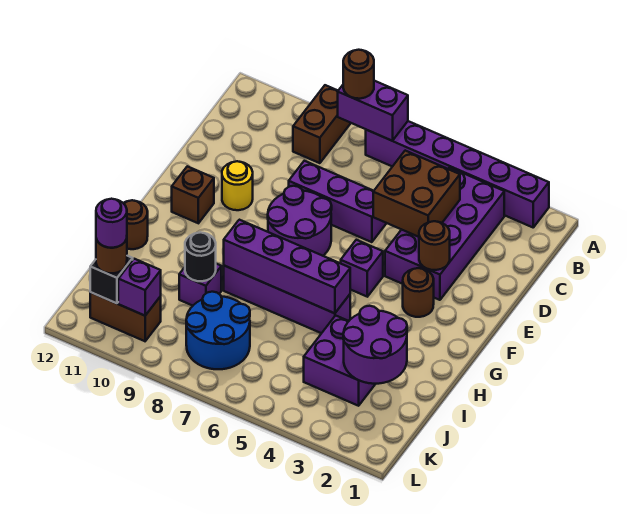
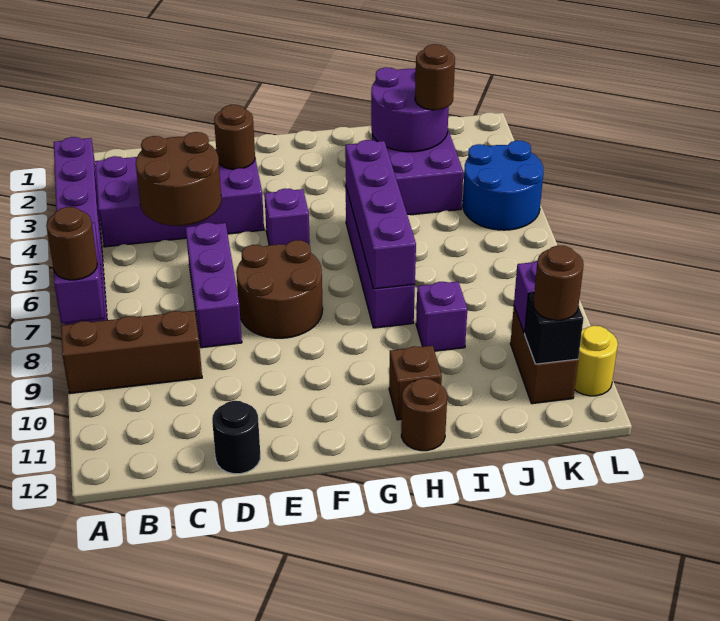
brown brick A9:B9 level 1 -> brown brick A9:C9 level 1
brown brick C4:D5 level 2 -> brown round brick C4:D5 level 2
purple round brick E7:F8 level 1 -> brown round brick E7:F8 level 1
yellow round brick E10 level 1 -> yellow round brick L11 level 1
brown round brick F3 level 1 -> brown round brick J3 level 3
brown brick F11 level 1 -> brown brick H11 level 1
black round brick I9 level 2 -> black round brick D12 level 1
blue round brick J7:K8 level 1 -> blue round brick K4:L5 level 1
purple round brick K11 level 4 -> none

